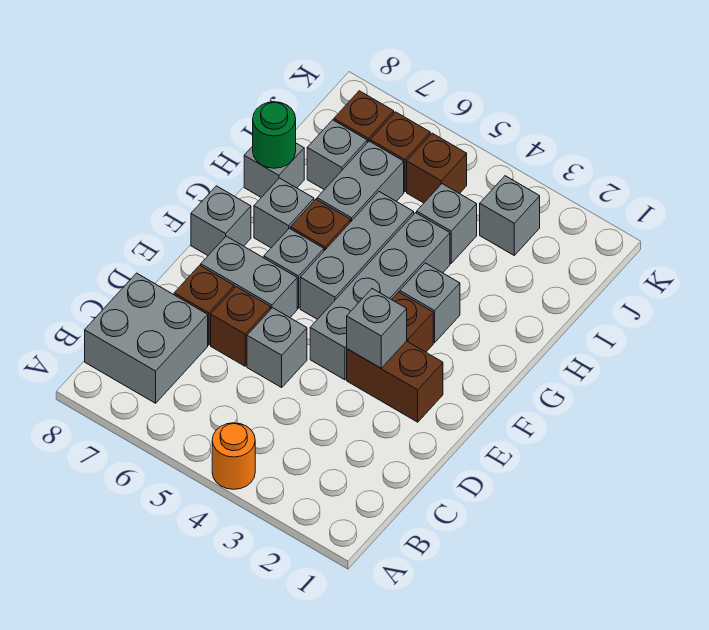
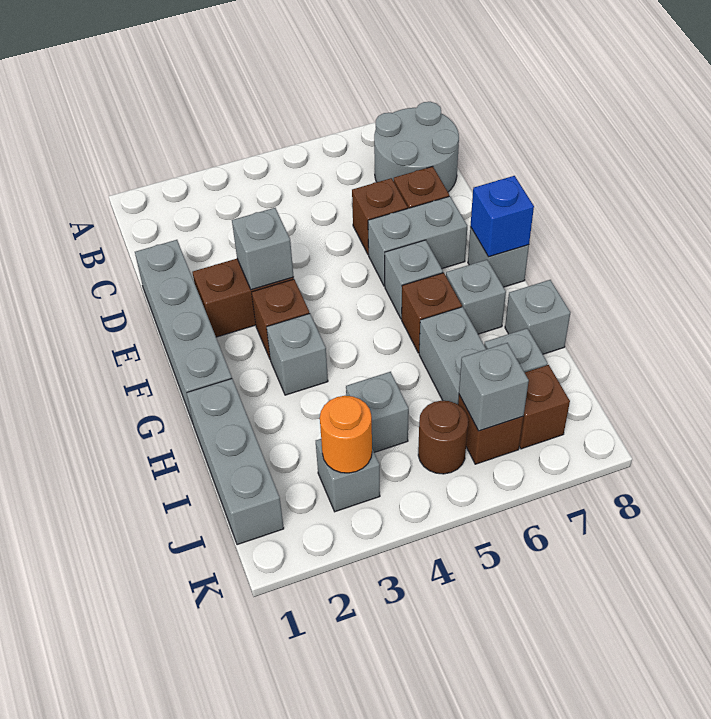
orange round brick A4 level 1 -> orange round brick J3 level 2
grey brick B7:C8 level 1 -> grey round brick B7:C8 level 1
grey brick D5 level 1 -> grey brick J6 level 2
grey brick E4:H4 level 1 -> grey brick D1:G1 level 1
grey brick F5:H5 level 1 -> grey brick H1:J1 level 1
none -> blue brick F8 level 2
green round brick H8 level 2 -> none
brown brick J5 level 1 -> brown round brick J5 level 1

